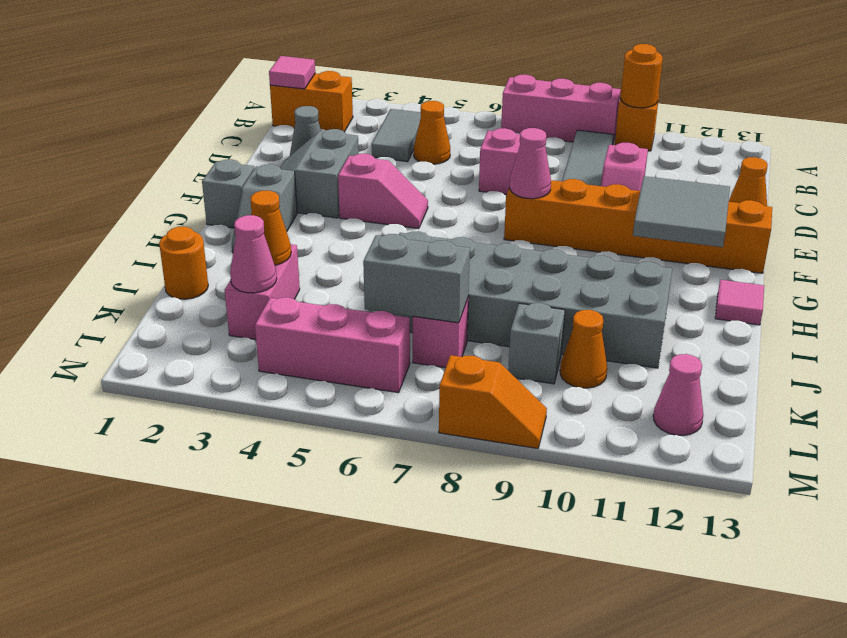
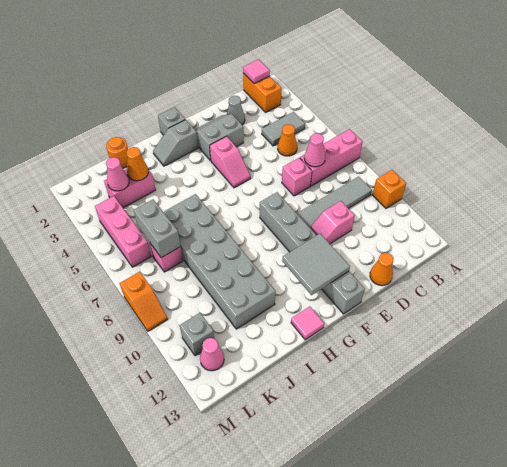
pink brick A7:A9 level 1 -> pink brick A7:C7 level 1
orange round brick A10 level 2 -> none
orange brick F8:F13 level 1 -> grey brick F8:F13 level 1
pink cone F8 level 2 -> pink cone C7 level 2
grey brick K9 level 1 -> grey brick L11 level 1
orange cone K10 level 1 -> none

